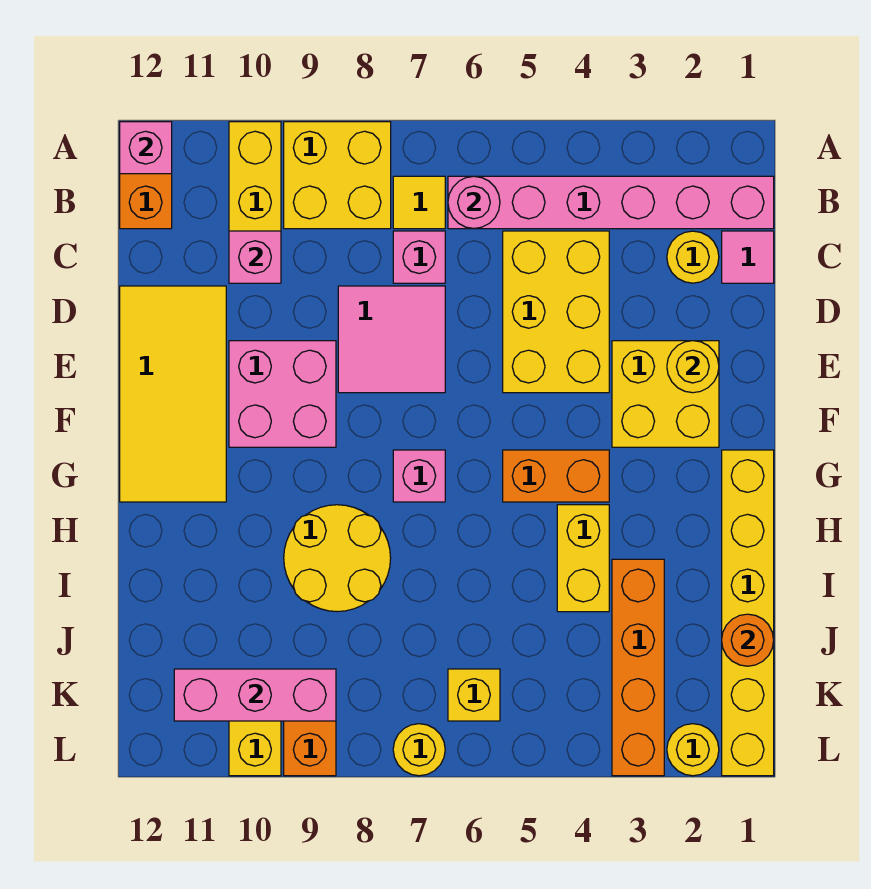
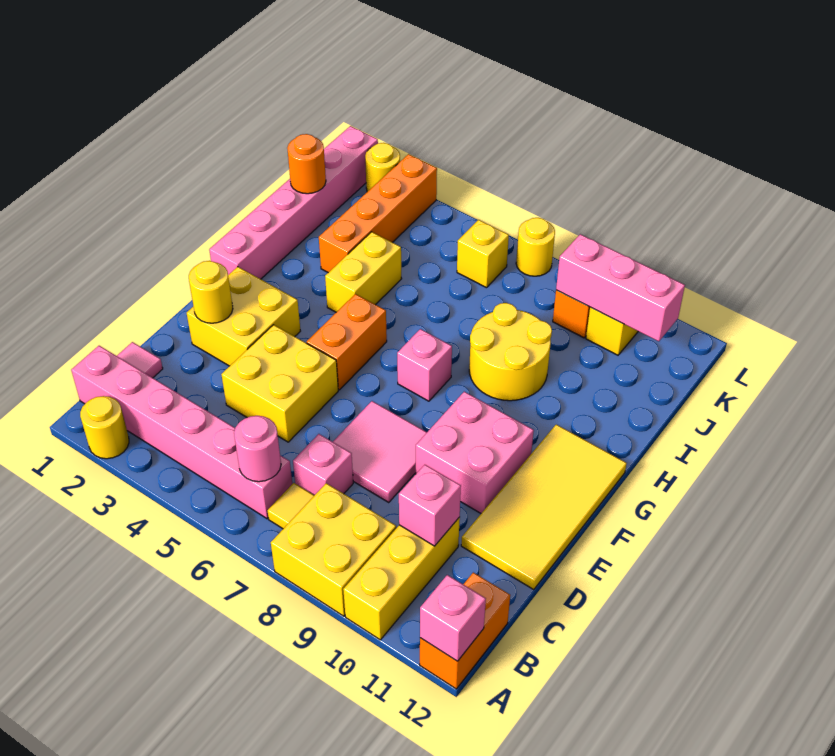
yellow round brick C2 level 1 -> yellow round brick A2 level 1
yellow brick C4:E5 level 1 -> yellow brick D4:E5 level 1
yellow brick G1:L1 level 1 -> pink brick G1:L1 level 1
orange brick G4:G5 level 1 -> orange brick F5:G5 level 1

